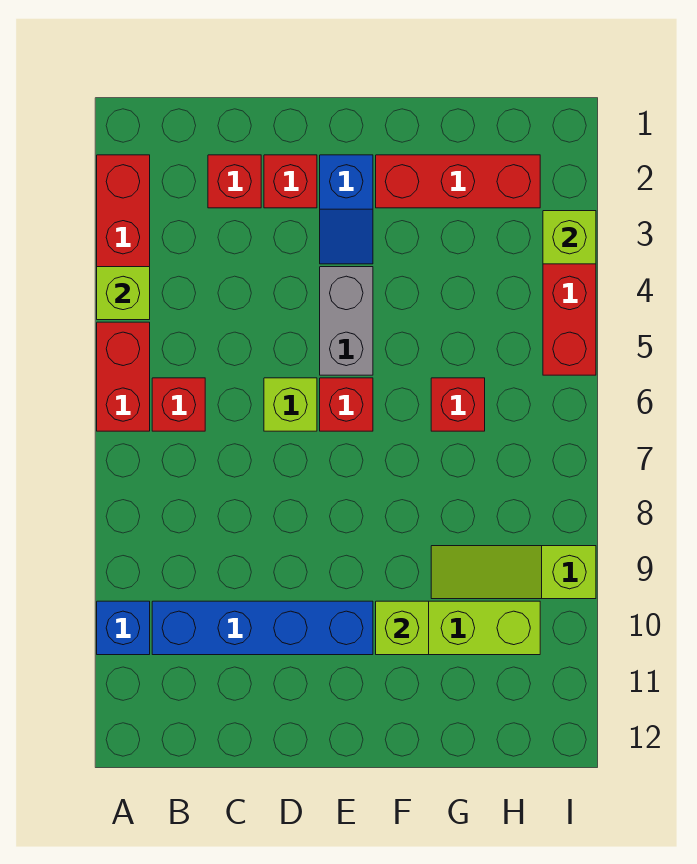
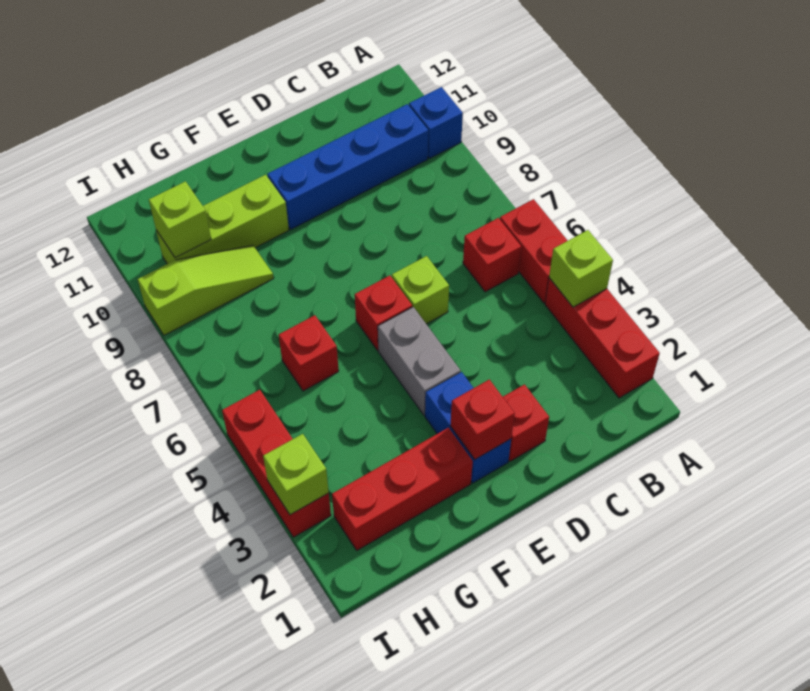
red brick C2 level 1 -> red brick E2 level 2
blue slope E2:E3 level 1 top 2 -> blue brick E2:E3 level 1
lime brick F10 level 2 -> lime brick H10 level 2

